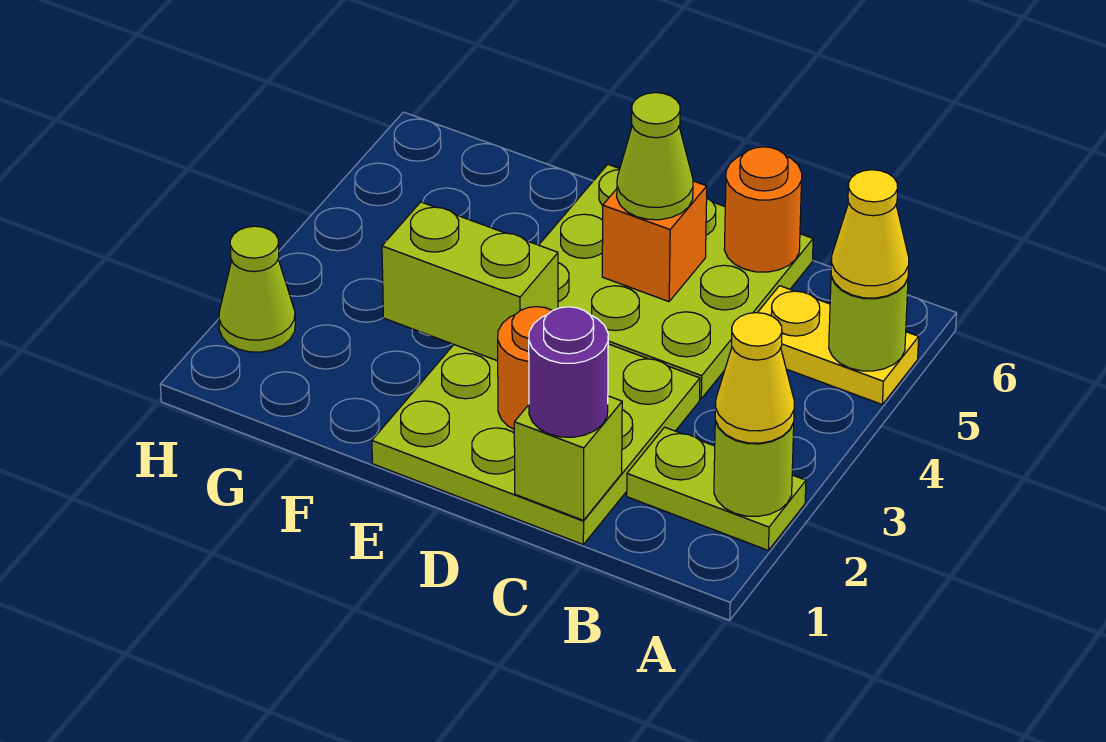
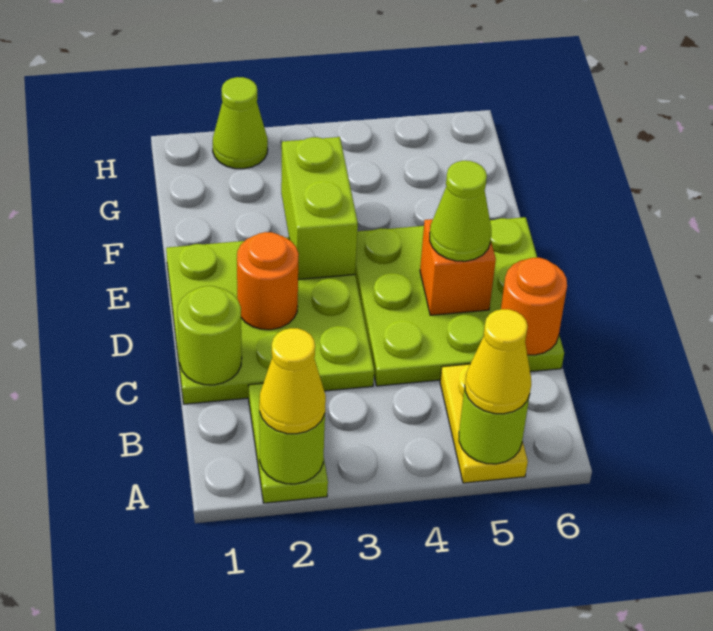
lime brick C1 level 2 -> lime round brick C1 level 2
purple round brick C1 level 3 -> none

